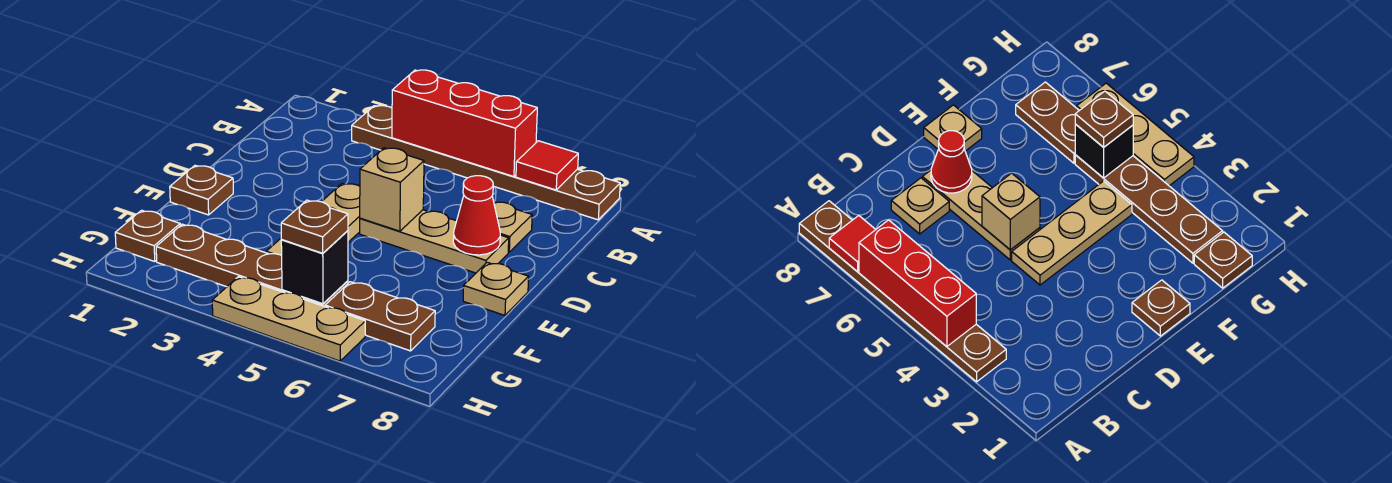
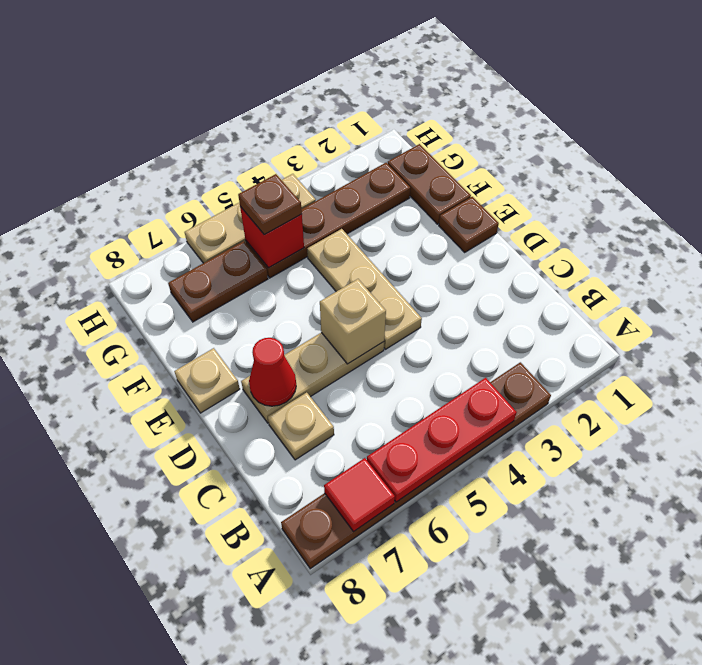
red brick A4:A6 level 2 -> red plate A4:A6 level 2
brown plate G1 level 1 -> brown plate F1:G1 level 1
black brick G5 level 2 -> red brick G5 level 2

